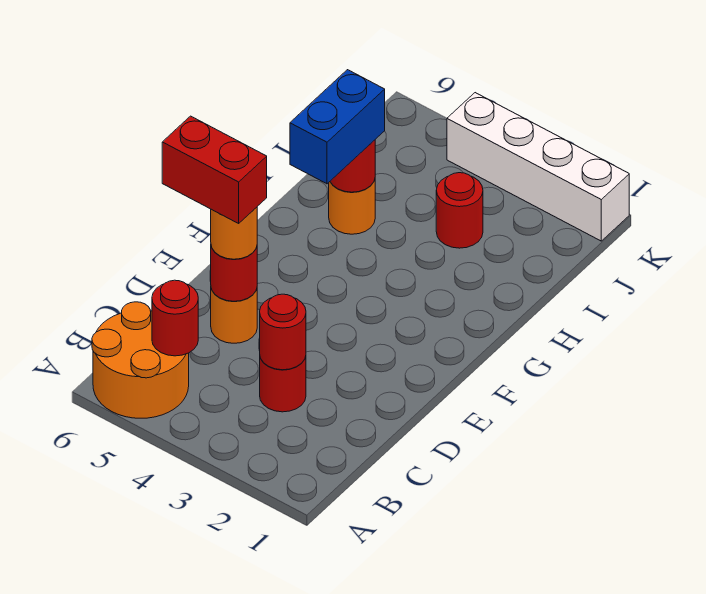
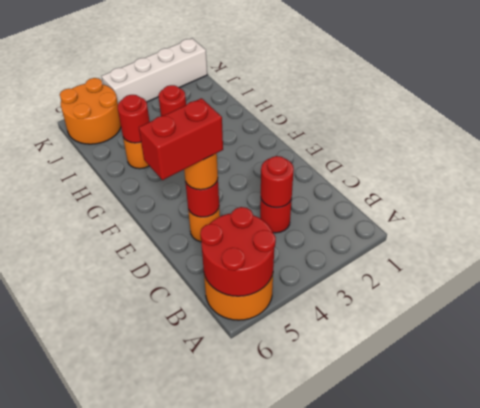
red round brick B5 level 2 -> red round brick A5:B6 level 2
blue brick G5:H5 level 3 -> none
none -> orange round brick J5:K6 level 1

